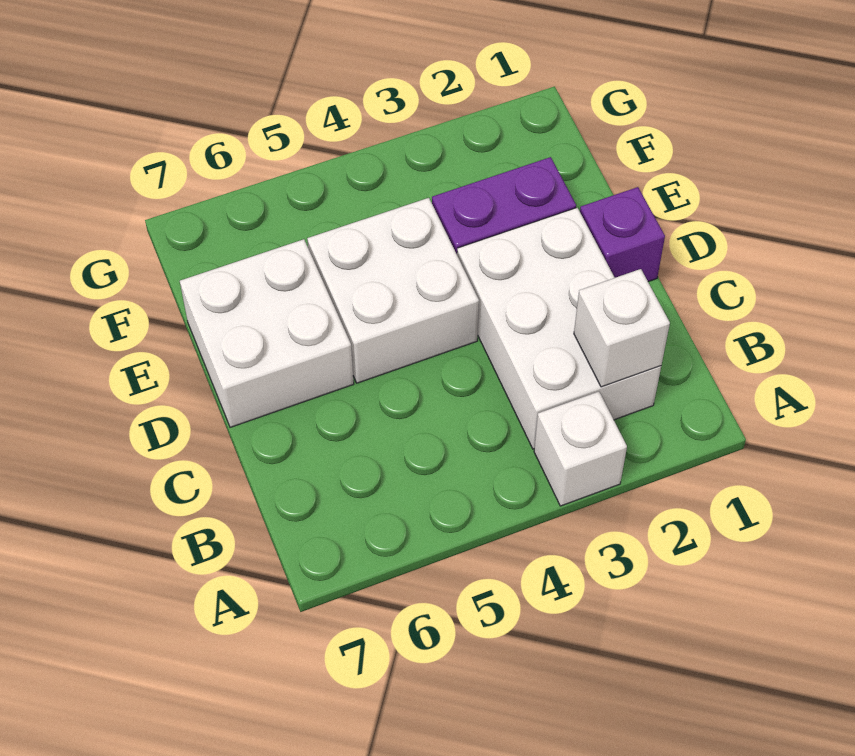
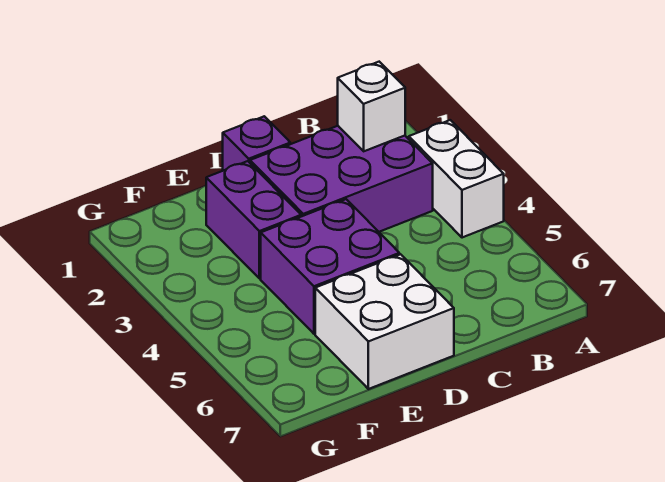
white brick A3 level 1 -> white brick A3:A4 level 1
white brick B2:D3 level 1 -> purple brick B2:D3 level 1
white brick D4:E5 level 1 -> purple brick D4:E5 level 1

